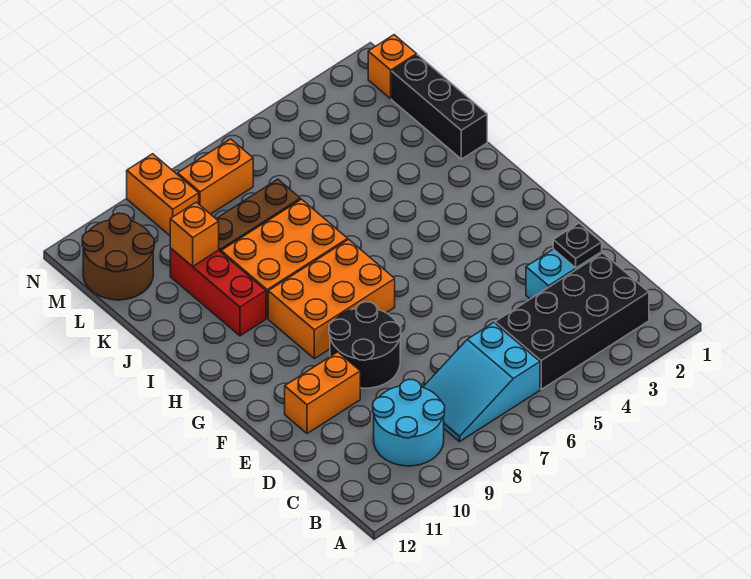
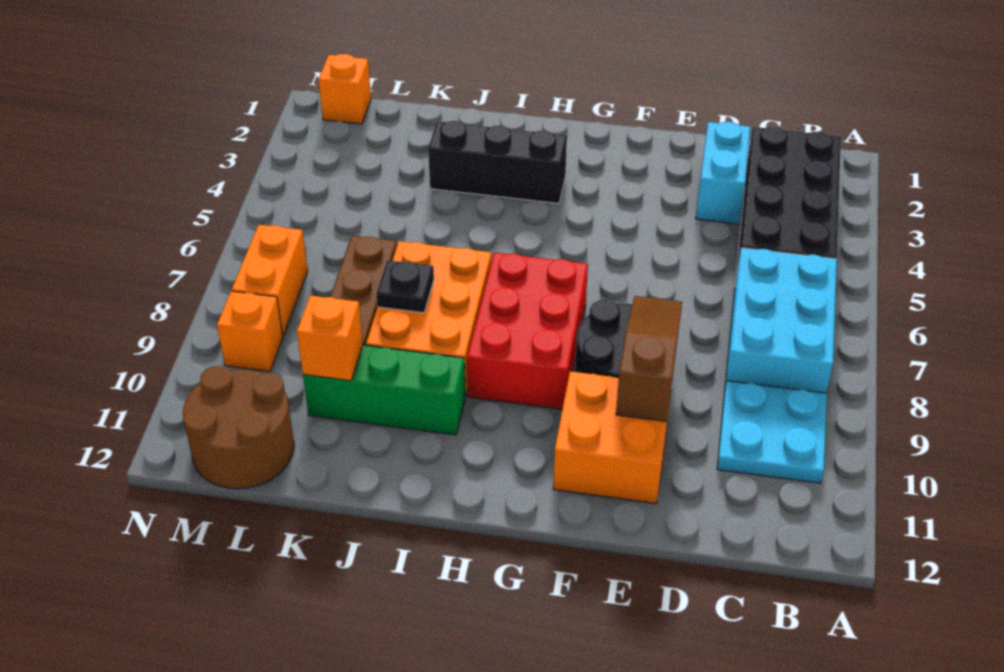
cyan slope B6:C8 level 1 top 6 -> cyan brick B6:C8 level 1
cyan round brick B9:C10 level 1 -> cyan plate B9:C10 level 1
black plate D2 level 2 -> black plate J8 level 2
none -> brown slope E8:E10 level 2 top 10
orange brick E10:E11 level 1 -> orange brick E10:F11 level 1
orange brick G7:H9 level 1 -> red brick G7:H9 level 1
red brick I10:K10 level 1 -> green brick I10:K10 level 1
black brick J1:L1 level 1 -> black brick H3:J3 level 1
orange brick M9:N9 level 1 -> orange brick M9 level 1

